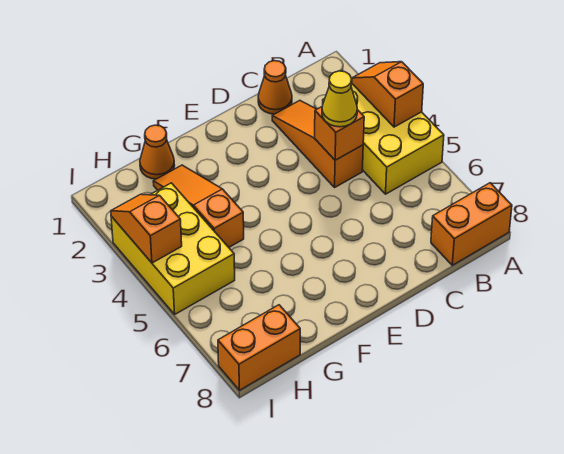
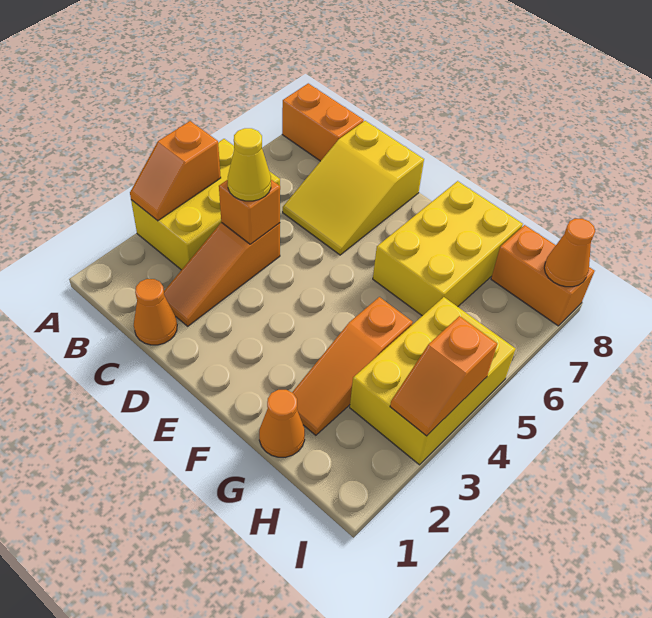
none -> yellow slope C6:D8 level 1 top 8
none -> yellow brick F6:G8 level 1
none -> orange cone I8 level 2

